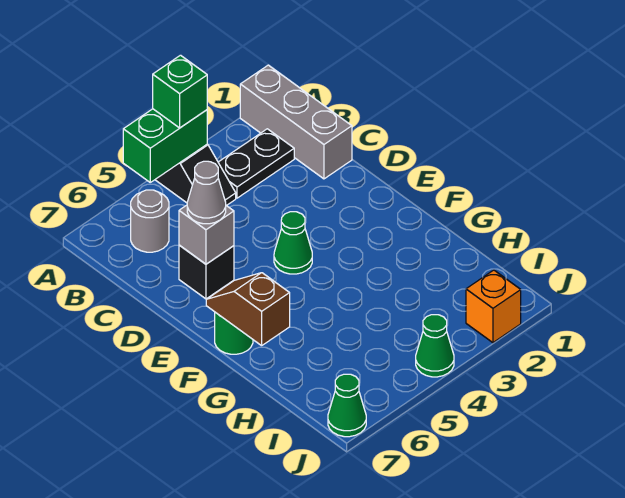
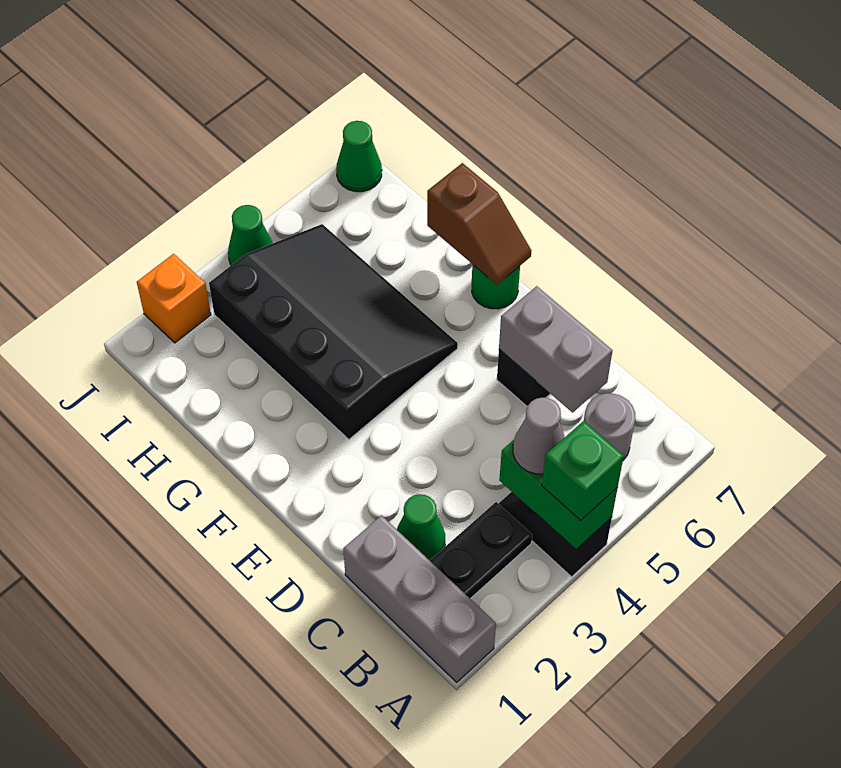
green brick A4:A5 level 2 -> green brick A4:B4 level 2
grey brick D6 level 2 -> grey brick C6:D6 level 2
grey cone D6 level 3 -> grey cone B4 level 3
green cone E4 level 1 -> green cone C2 level 1
none -> black slope F3:I5 level 1 top 3

